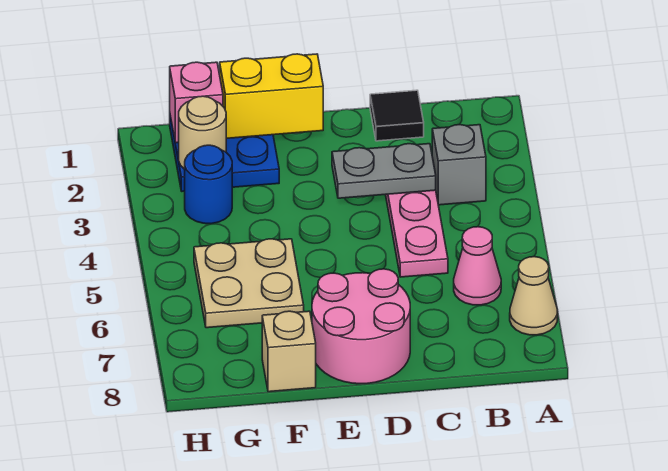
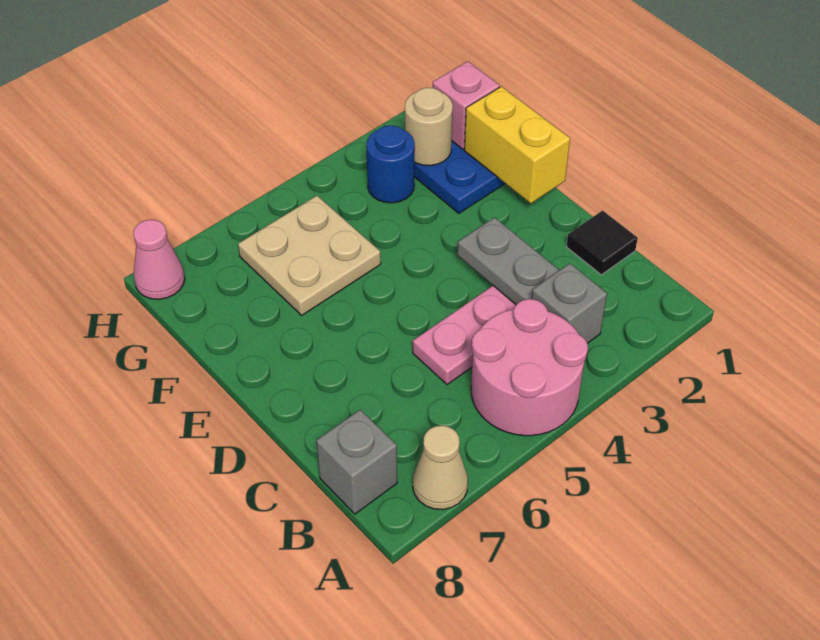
pink cone B6 level 1 -> pink cone H8 level 1
none -> grey brick B8 level 1
pink round brick D7:E8 level 1 -> pink round brick A4:B5 level 1
tan brick F8 level 1 -> none

